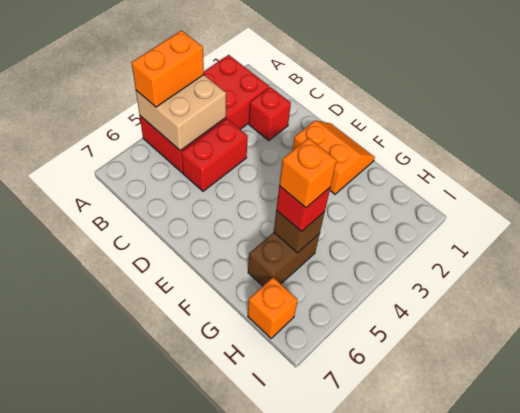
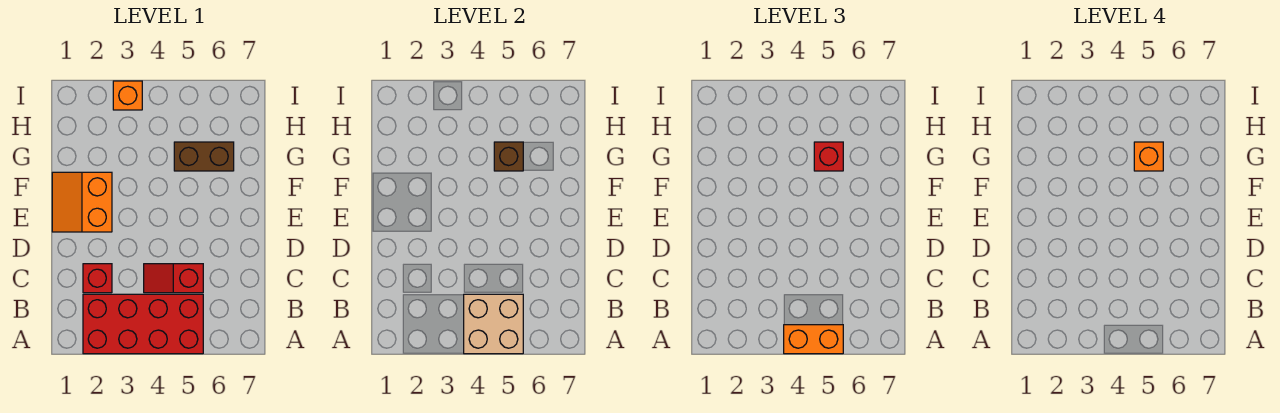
red brick C4:C5 level 1 -> red slope C4:C5 level 1 top 5
orange brick H7 level 1 -> orange brick I3 level 1

